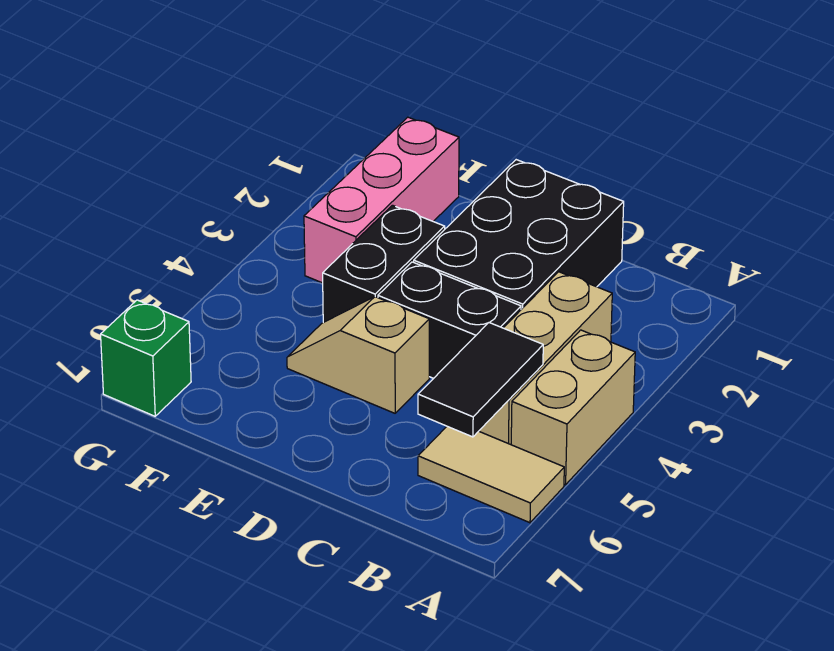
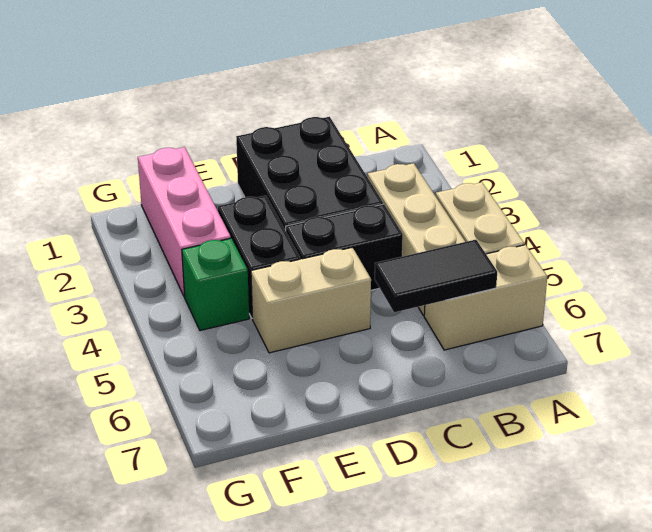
tan tile A6:B6 level 1 -> tan brick A6:B6 level 1
black tile B5:B6 level 2 -> black tile B6:C6 level 2
tan slope D5:E5 level 1 top D -> tan brick D5:E5 level 1
green brick G7 level 1 -> green brick F4 level 1

